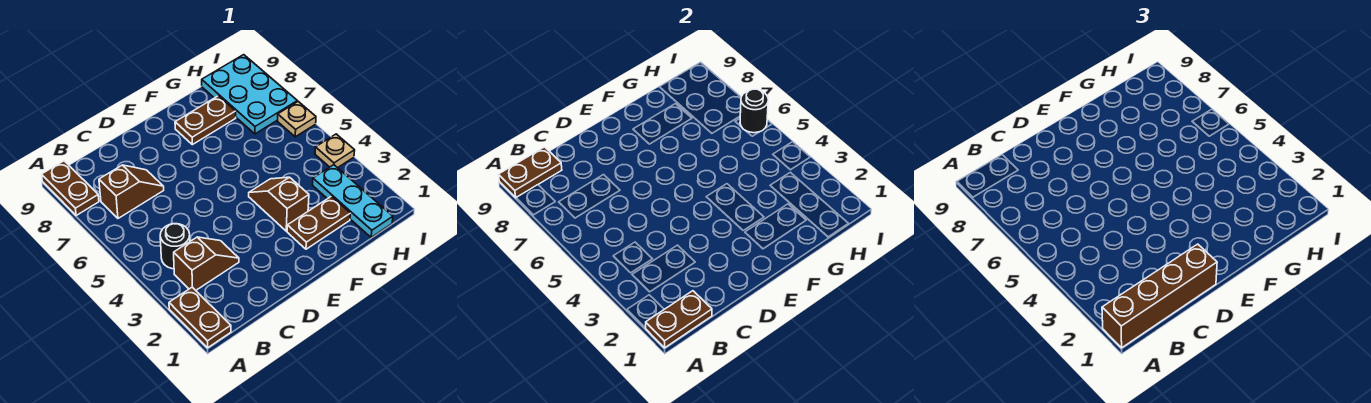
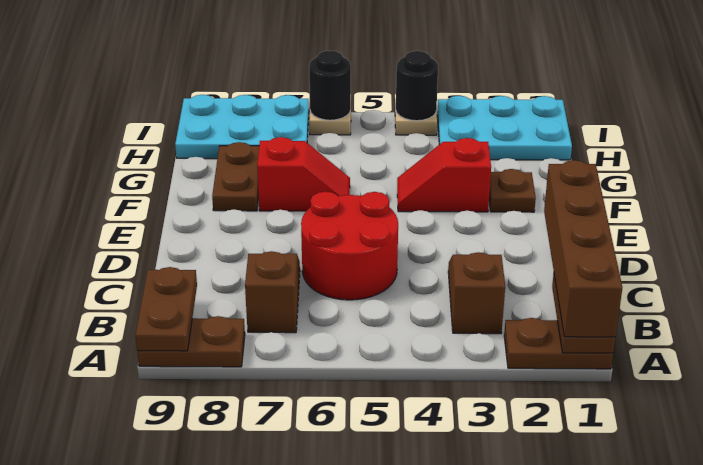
black round brick B4 level 1 -> black round brick I4 level 2
none -> red round brick C5:D6 level 1
brown plate F2:G2 level 1 -> brown plate F2 level 1
brown slope F3:F4 level 1 top 3 -> red slope F3:F4 level 1 top 3
none -> red slope F6:F7 level 1 top 7
cyan plate H1:H3 level 1 -> cyan plate H1:I3 level 1

